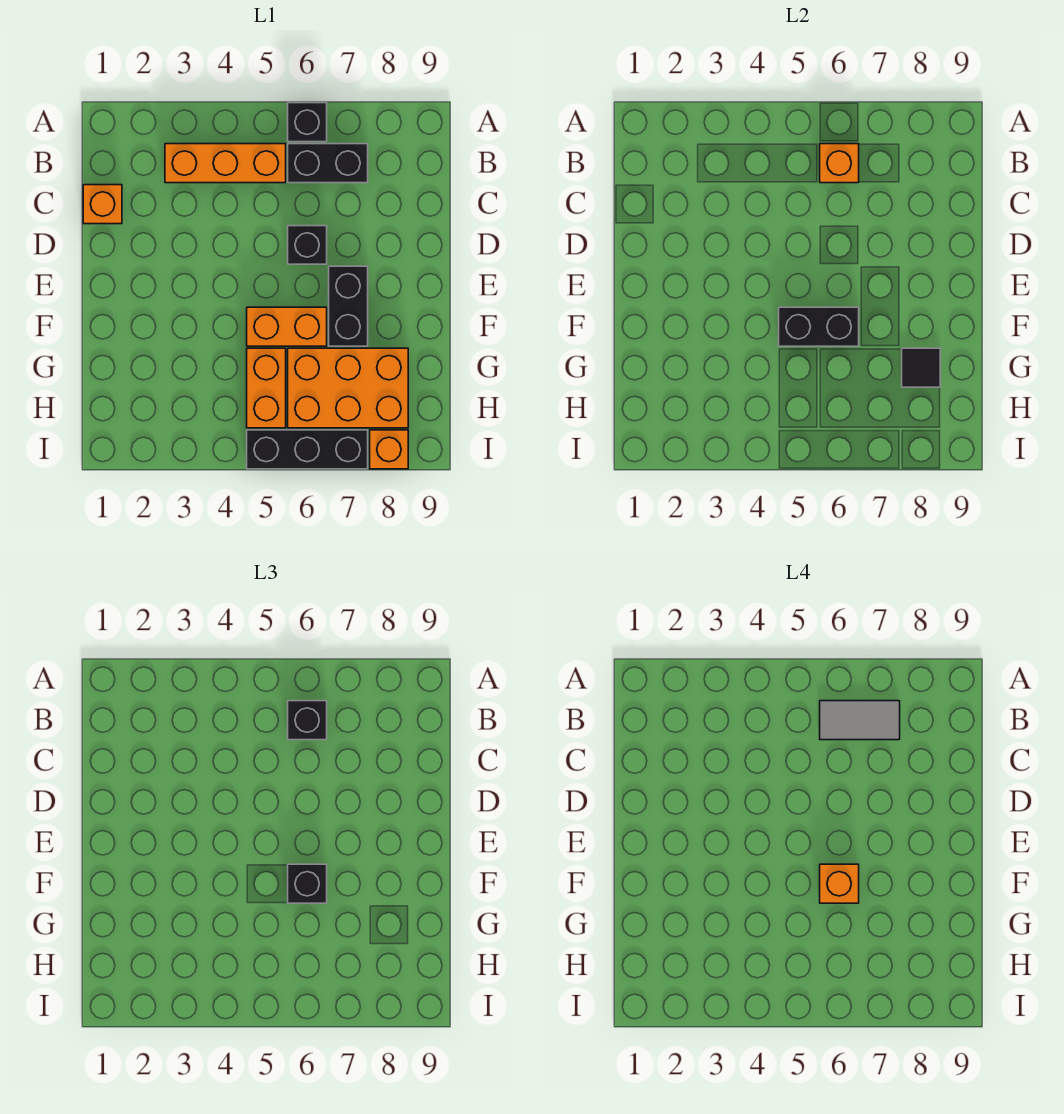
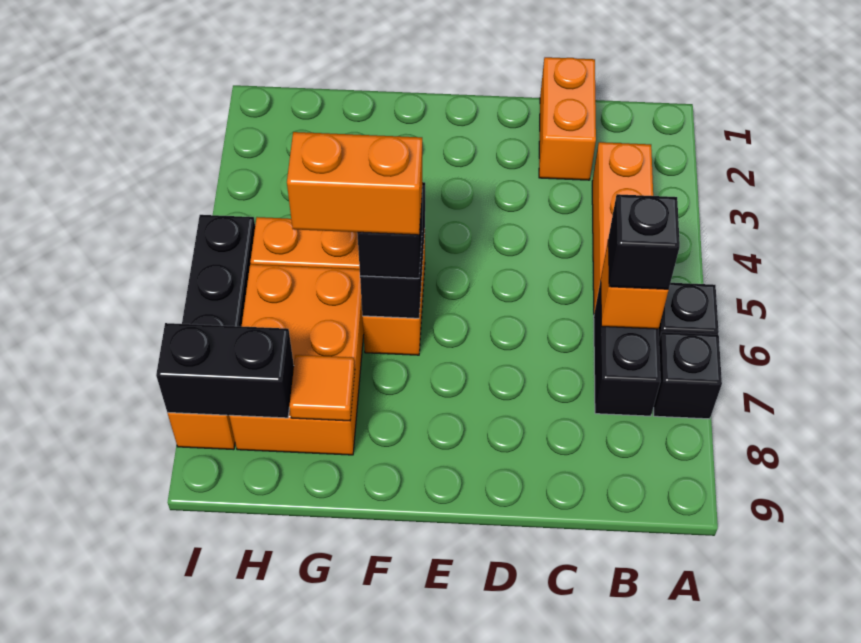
grey tile B6:B7 level 4 -> none
orange brick C1 level 1 -> orange brick C1:C2 level 1
black brick D6 level 1 -> black brick A7 level 1
black brick E7:F7 level 1 -> black brick H8:I8 level 2
orange brick F6 level 4 -> orange brick F6:G6 level 4
black tile G8 level 2 -> orange tile G8 level 2

